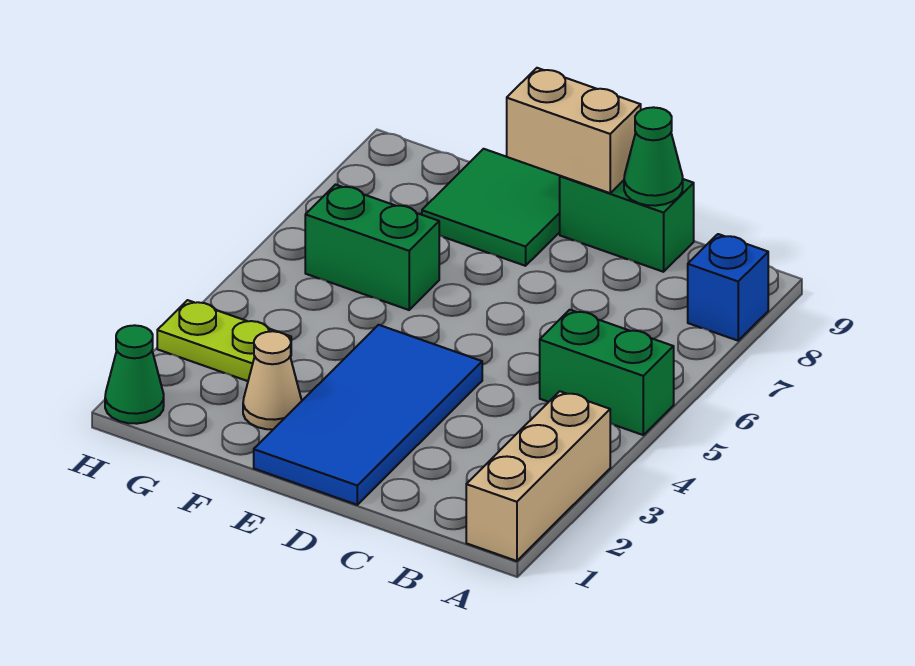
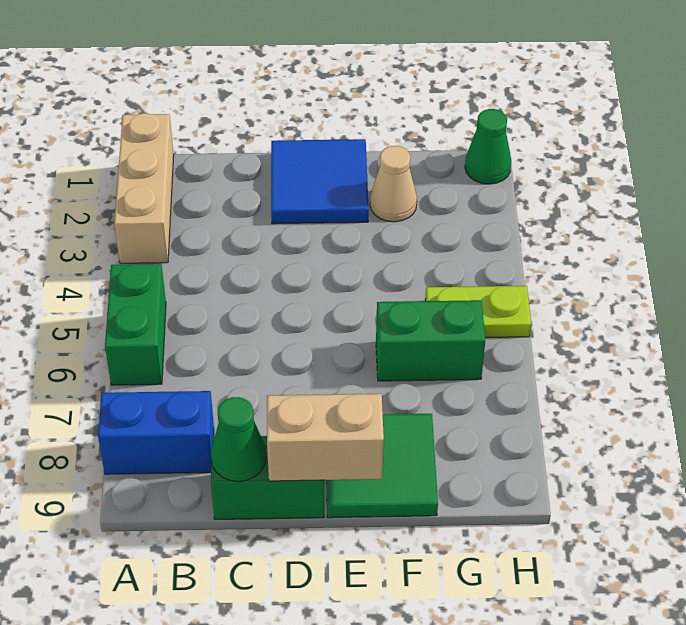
green brick A5:B5 level 1 -> green brick A5:A6 level 1
blue brick A8 level 1 -> blue brick A8:B8 level 1
blue tile D1:E4 level 1 -> blue tile D1:E2 level 1
lime plate G3:H3 level 1 -> lime plate G5:H5 level 1

